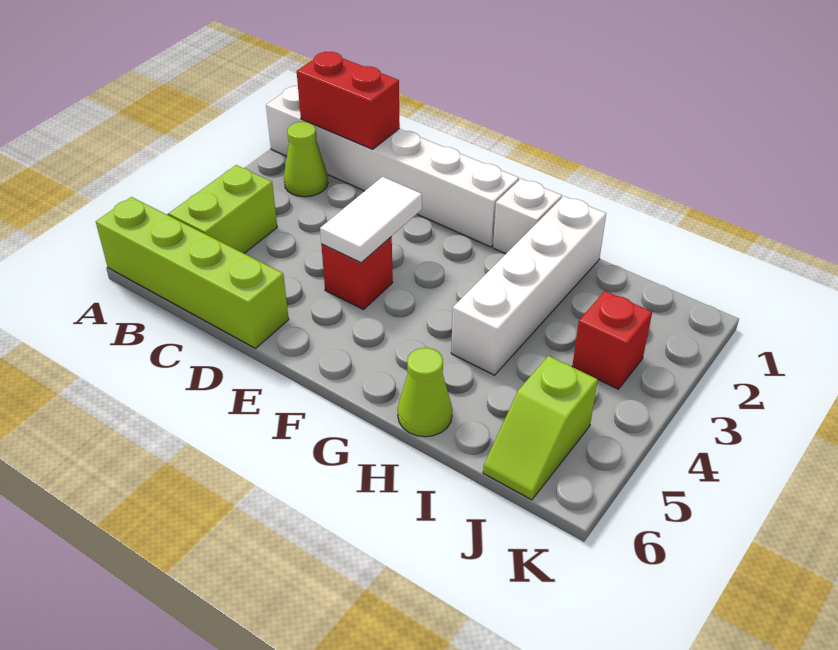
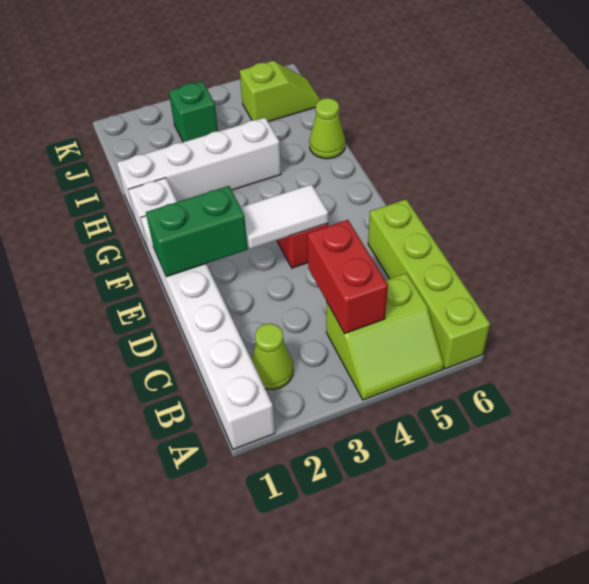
red brick B1:C1 level 2 -> red brick B4:C4 level 2
none -> green brick E1:E2 level 2
red brick J3 level 1 -> green brick J3 level 1

